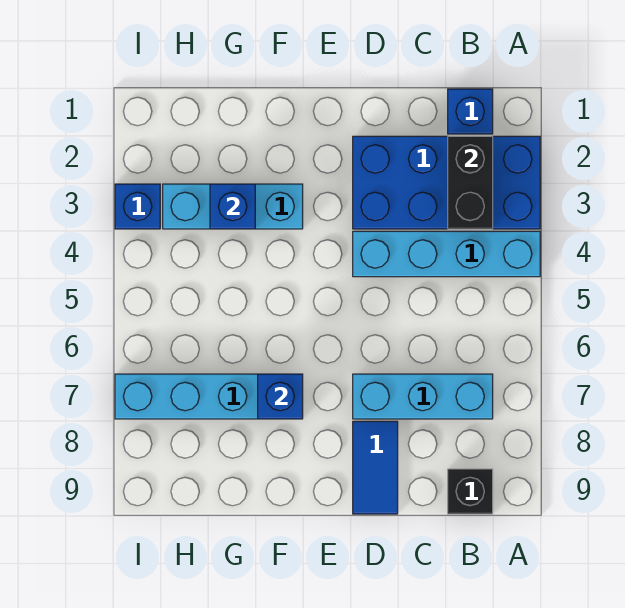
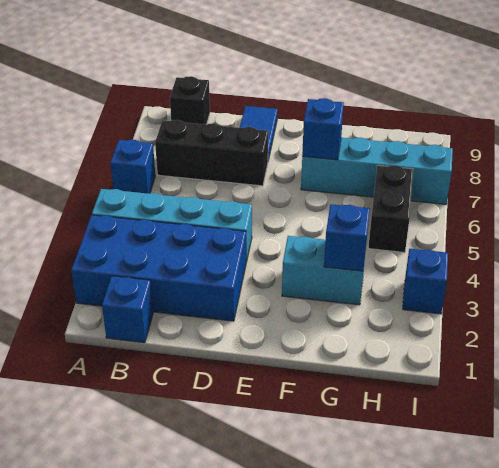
none -> blue brick A6 level 1
black brick B2:B3 level 2 -> black brick H5:H6 level 1
cyan brick B7:D7 level 1 -> black brick B7:D7 level 1
cyan brick F3:H3 level 1 -> cyan brick F3:G3 level 1

